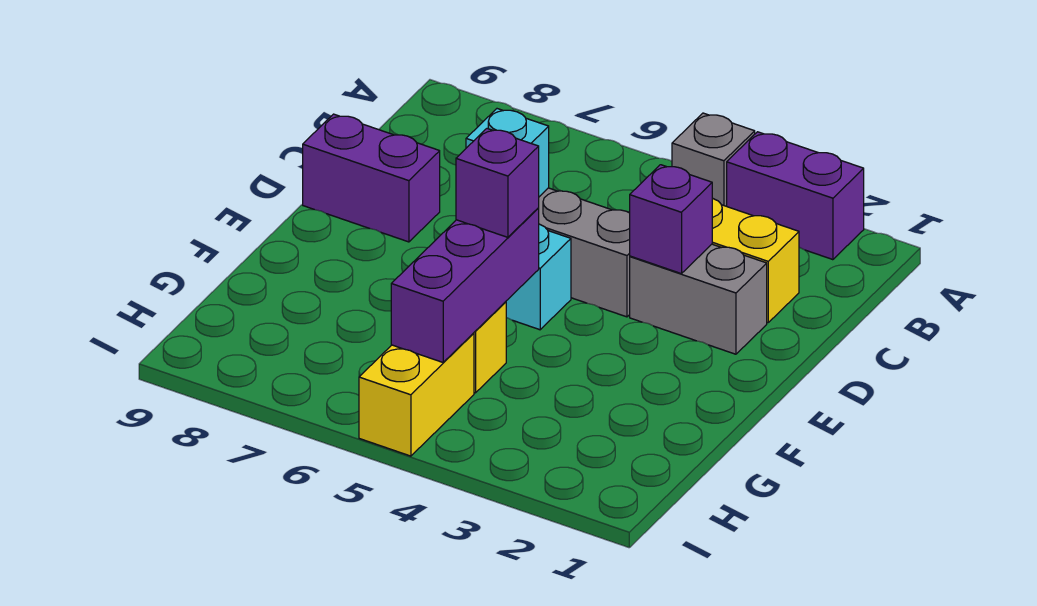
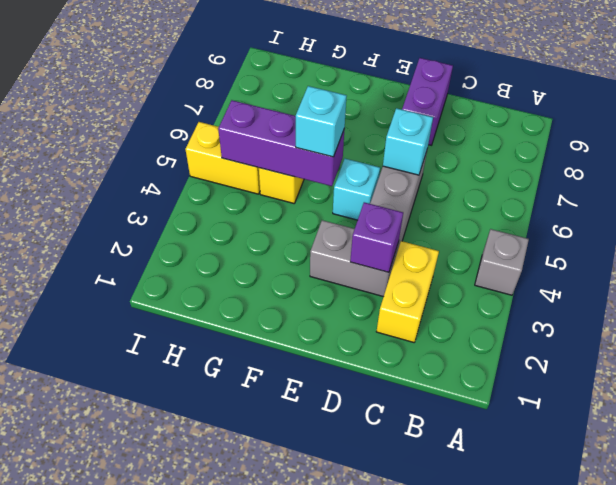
purple brick A2:A3 level 1 -> none
grey brick D2:D3 level 1 -> grey brick D3:E3 level 1
purple brick F5 level 3 -> cyan brick F5 level 3

